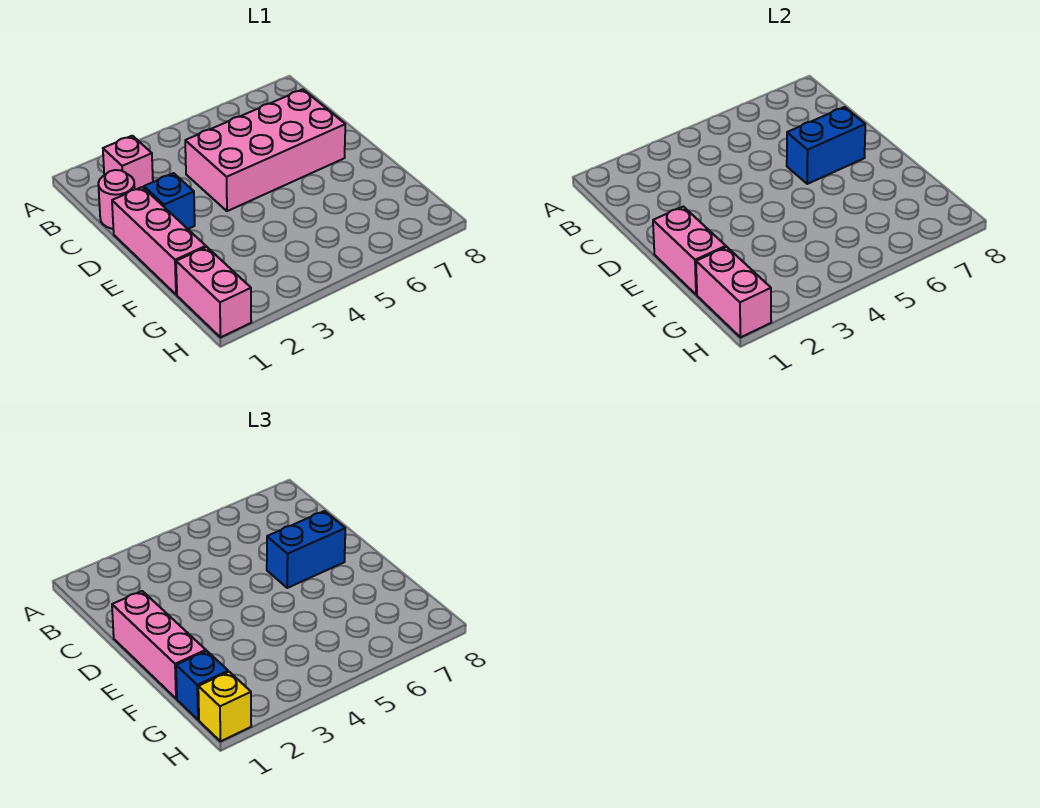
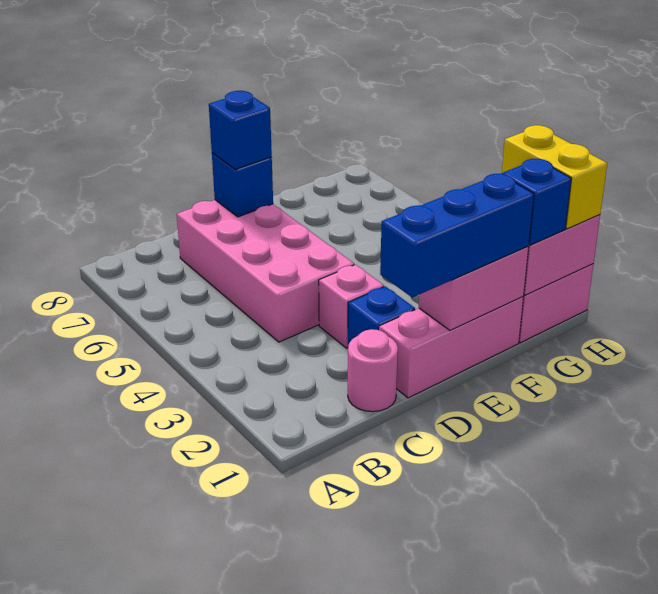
pink brick B2 level 1 -> pink brick D3 level 1
pink brick D1:F1 level 3 -> blue brick D1:F1 level 3
blue brick D6:D7 level 2 -> blue brick D7 level 2
blue brick D6:D7 level 3 -> blue brick D7 level 3
yellow brick H1 level 3 -> yellow brick H1:H2 level 3

